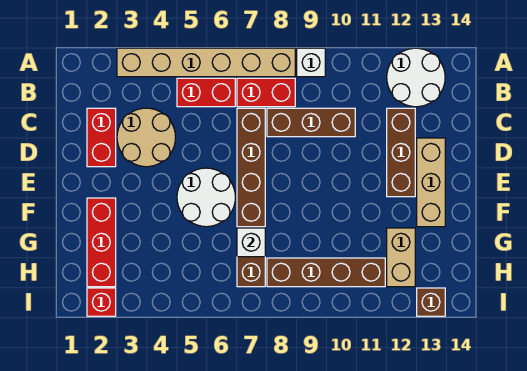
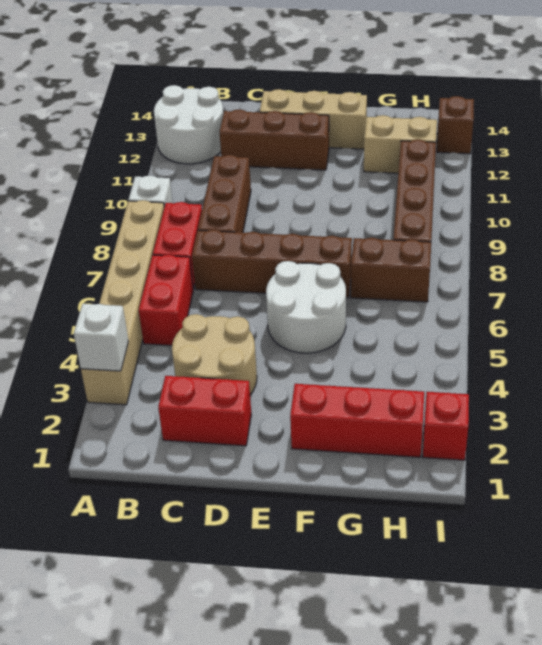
white brick G7 level 2 -> white brick A3 level 2

